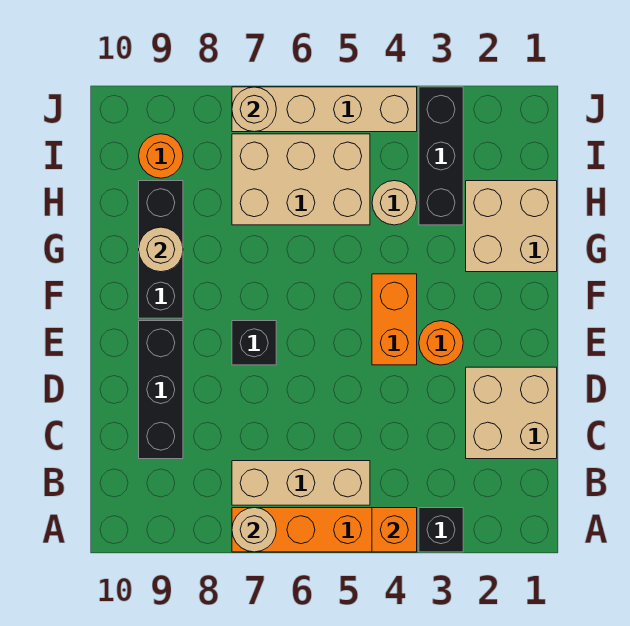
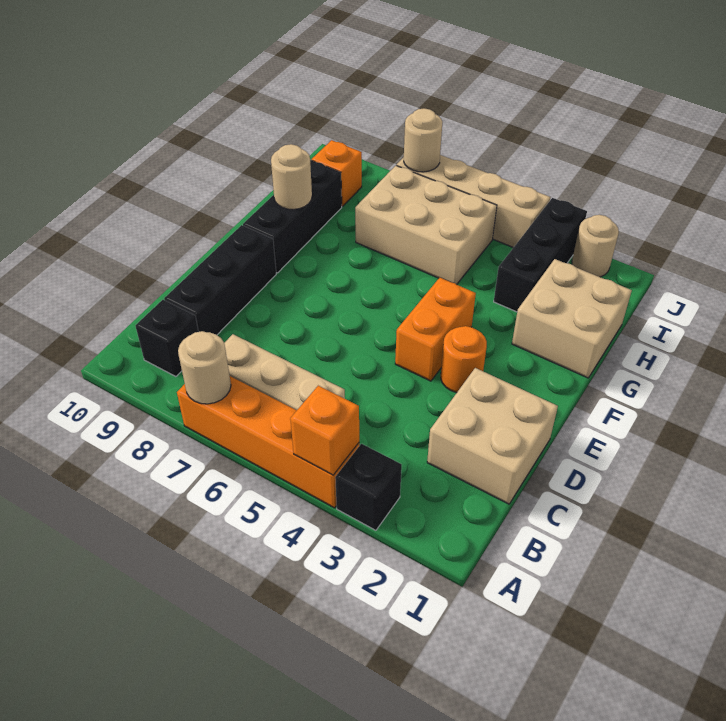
black brick E7 level 1 -> black brick B9 level 1
tan round brick H4 level 1 -> tan round brick J2 level 1
orange round brick I9 level 1 -> orange brick I9 level 1

